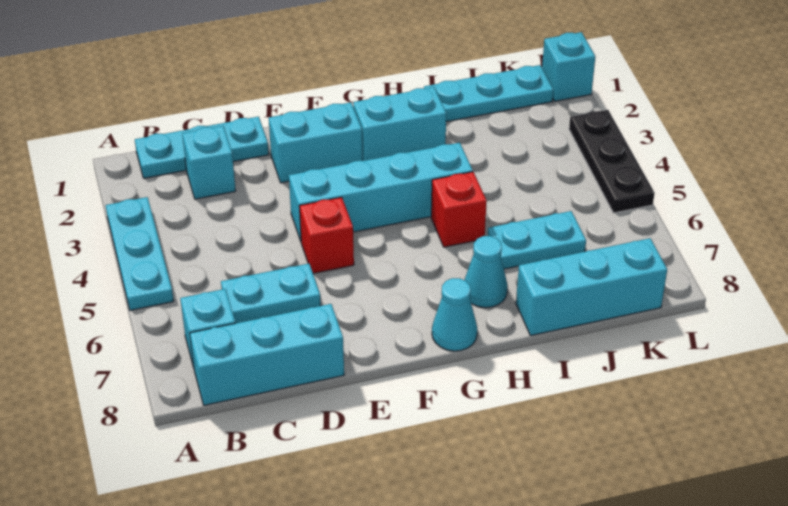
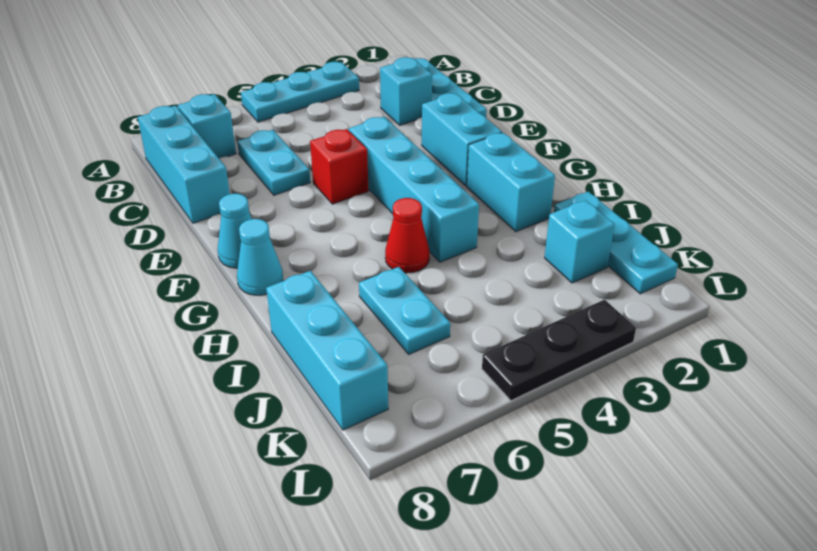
red brick H5 level 1 -> red cone H5 level 1
cyan cone H7 level 1 -> cyan cone F8 level 1
cyan brick L1 level 1 -> cyan brick J2 level 1

